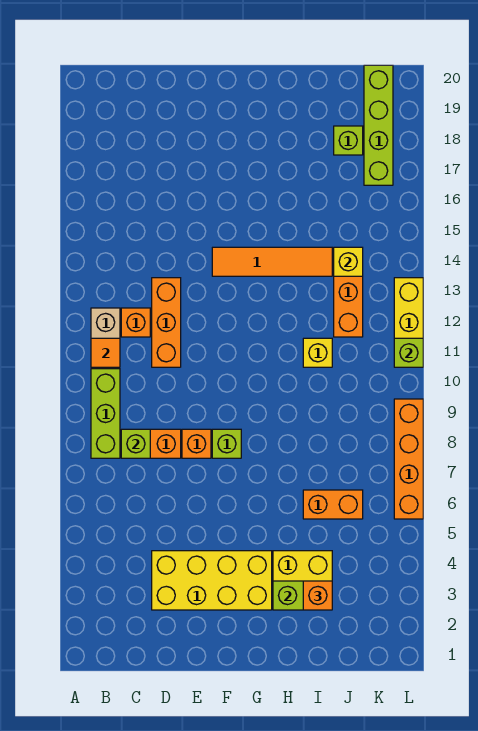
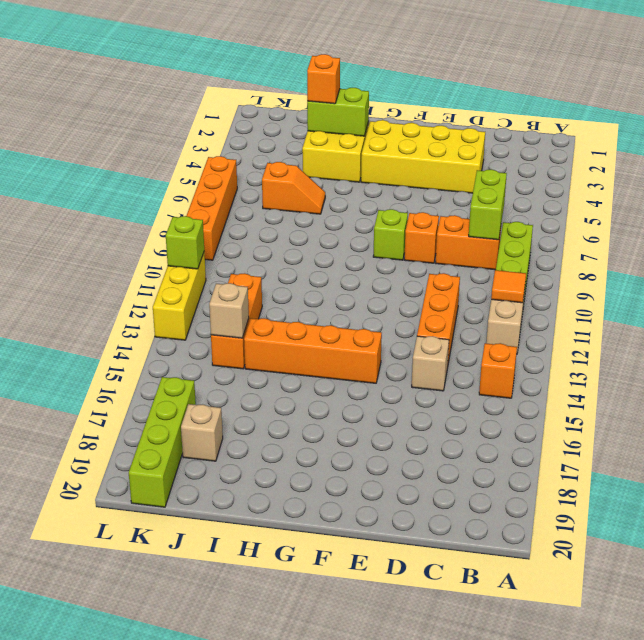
lime brick C8 level 2 -> lime brick C7:C8 level 2
orange brick C12 level 1 -> orange brick B14 level 1
none -> tan brick D14 level 1
orange tile F14:I14 level 1 -> orange brick F14:I14 level 1
orange brick I6:J6 level 1 -> orange slope I6:J6 level 1 top J
yellow brick I11 level 1 -> none
yellow brick J14 level 2 -> tan brick J14 level 2
lime brick J18 level 1 -> tan brick J18 level 1

